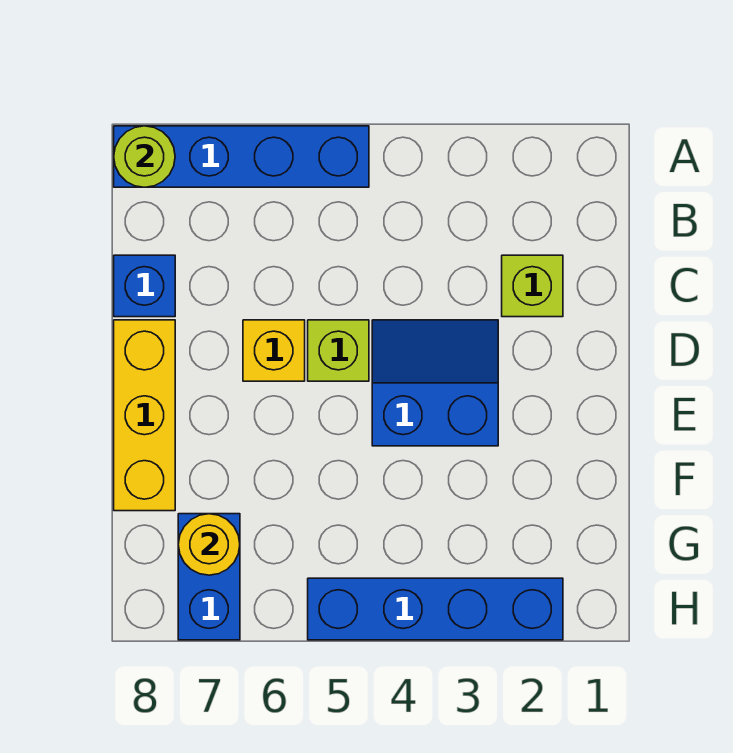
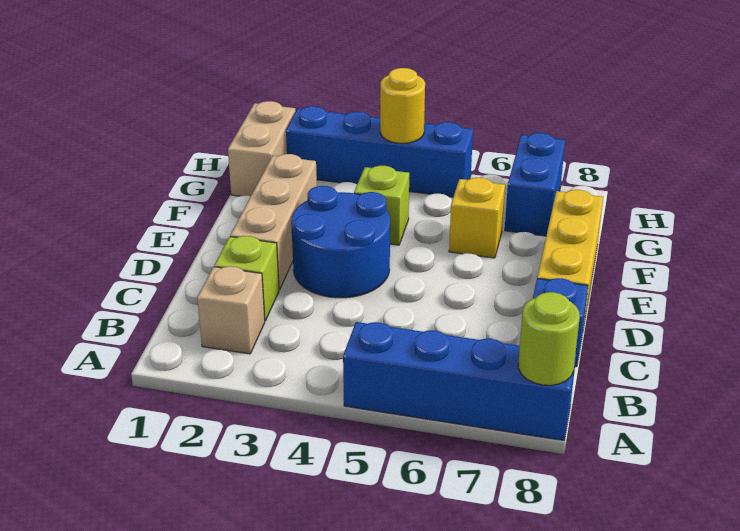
none -> tan brick B2 level 1
none -> tan brick D2:F2 level 1
blue slope D3:E4 level 1 top E -> blue round brick D3:E4 level 1
lime brick D5 level 1 -> lime brick F4 level 1
yellow brick D6 level 1 -> yellow brick F6 level 1
none -> tan brick G1:H1 level 1
yellow round brick G7 level 2 -> yellow round brick H4 level 2

